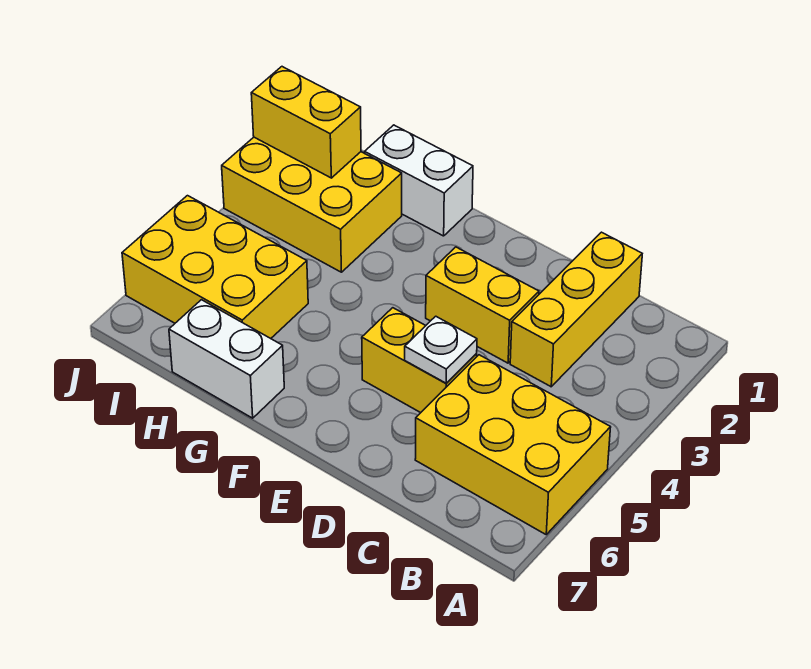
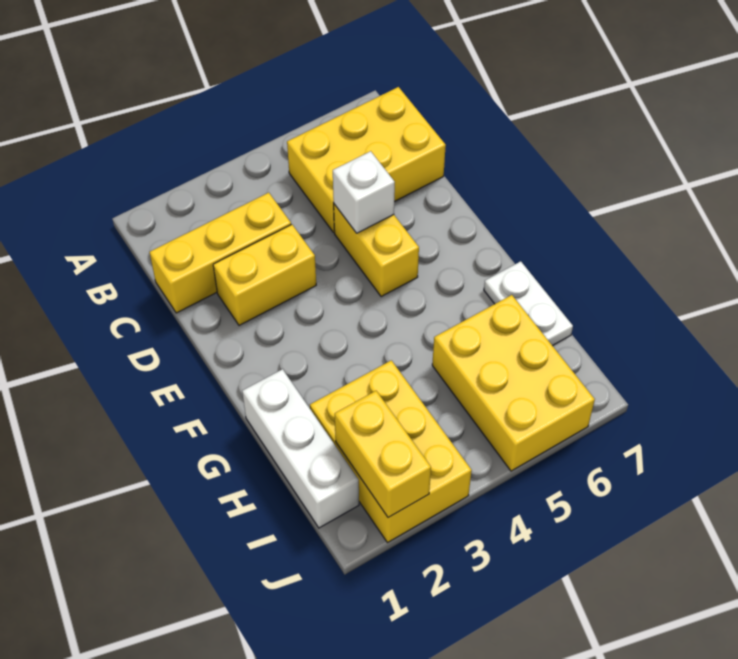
yellow brick A5:C6 level 1 -> yellow brick B5:C7 level 1
yellow brick D3:E3 level 1 -> yellow brick D2:D3 level 1
white plate D5 level 2 -> white brick D5 level 2
white brick G1:H1 level 1 -> white brick G1:I1 level 1
white brick G7:H7 level 1 -> white plate G7:H7 level 1

